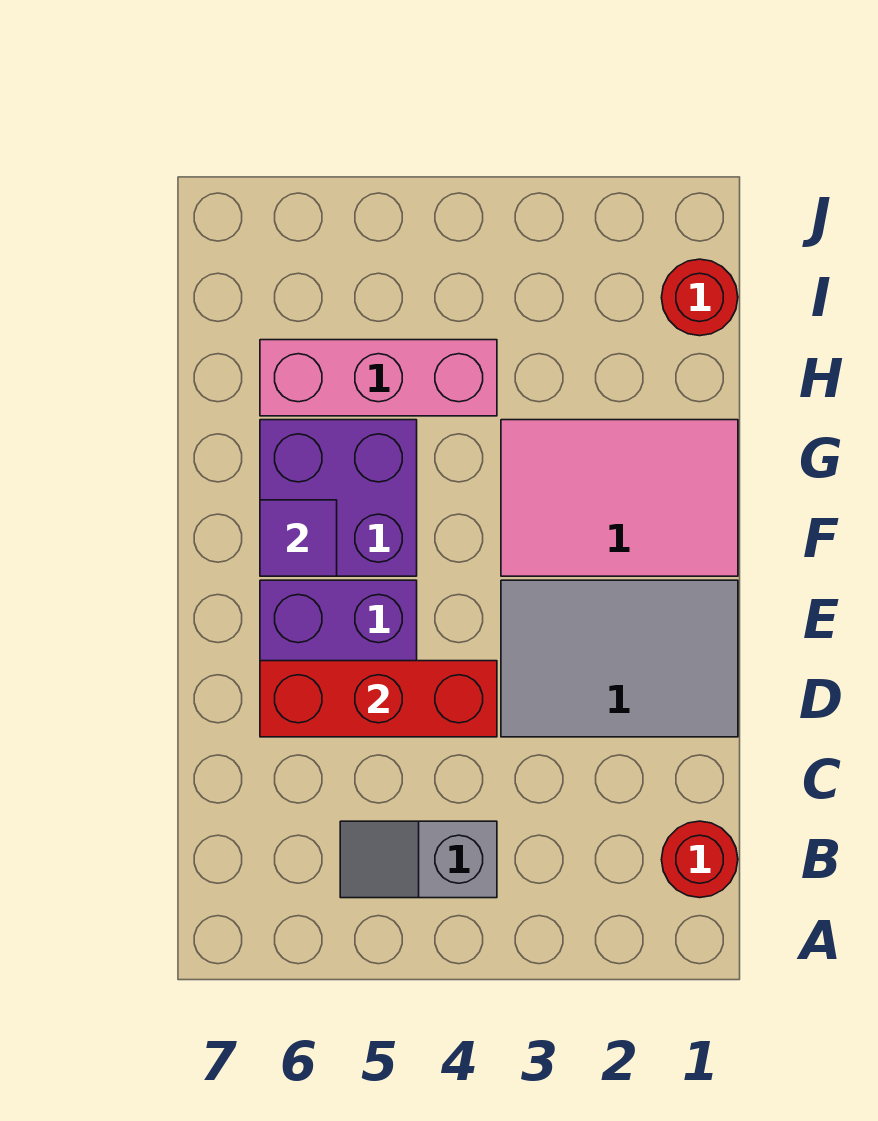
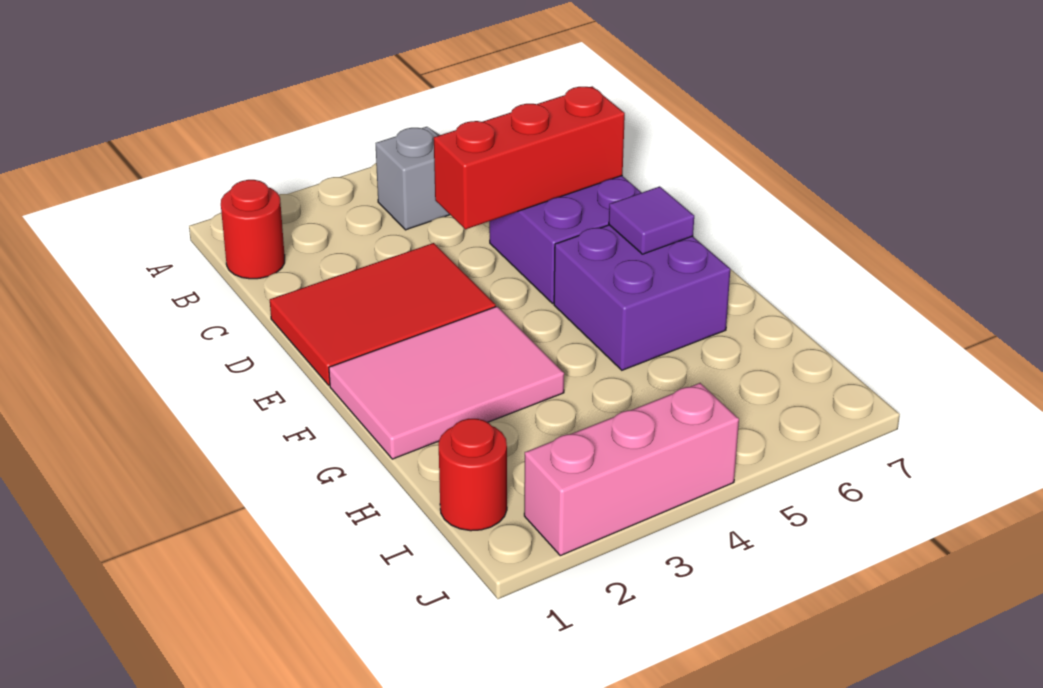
grey tile D1:E3 level 1 -> red tile D1:E3 level 1
pink brick H4:H6 level 1 -> pink brick J2:J4 level 1

